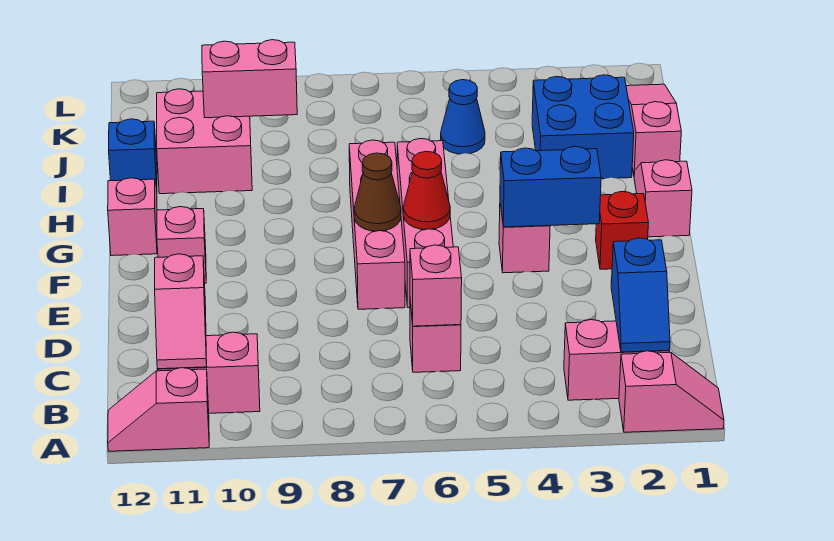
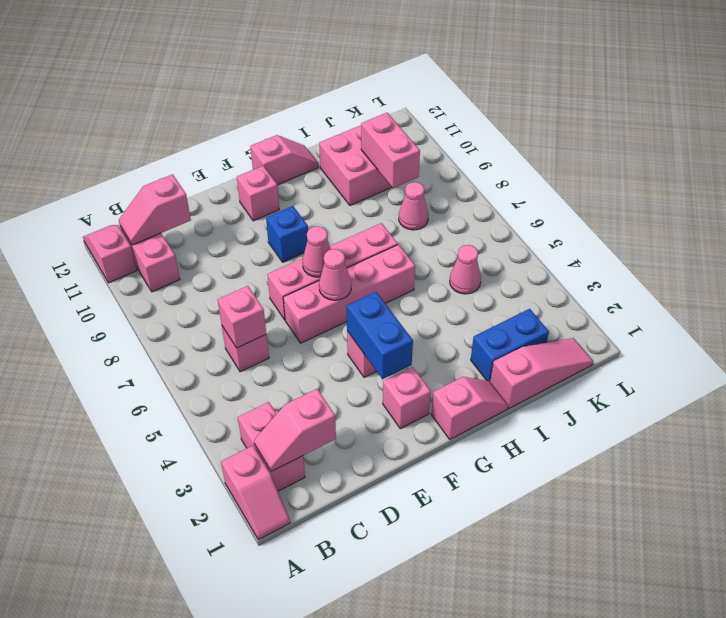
blue slope B2:C2 level 2 top C -> pink slope B2:C2 level 2 top C
red brick F2 level 1 -> pink brick F2 level 1
red cone F6 level 2 -> pink cone F6 level 2
brown cone F7 level 2 -> pink cone F7 level 2
blue brick I2:J3 level 1 -> blue brick I2:J2 level 1
blue brick I12 level 1 -> blue brick F9 level 1
blue cone J5 level 1 -> pink cone J5 level 1
none -> pink cone J8 level 1

